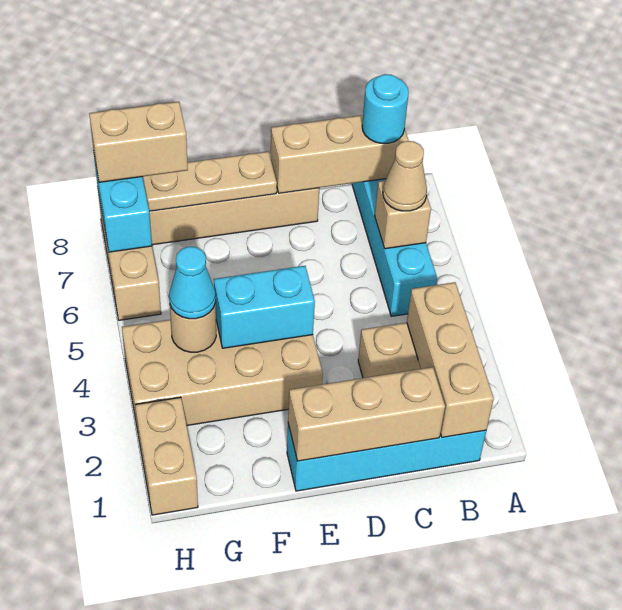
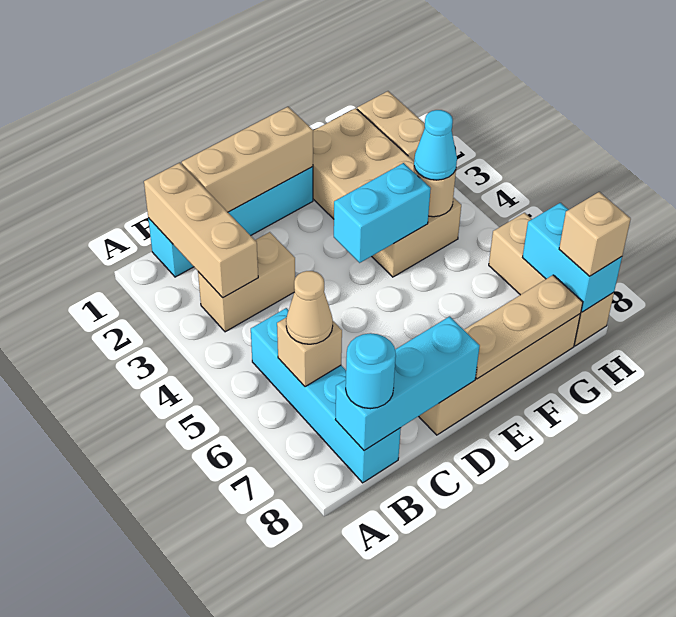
tan brick B8:D8 level 2 -> cyan brick B8:D8 level 2
tan brick E3:H4 level 1 -> tan brick F1:G4 level 1
tan brick G8:H8 level 3 -> tan brick H8 level 3

